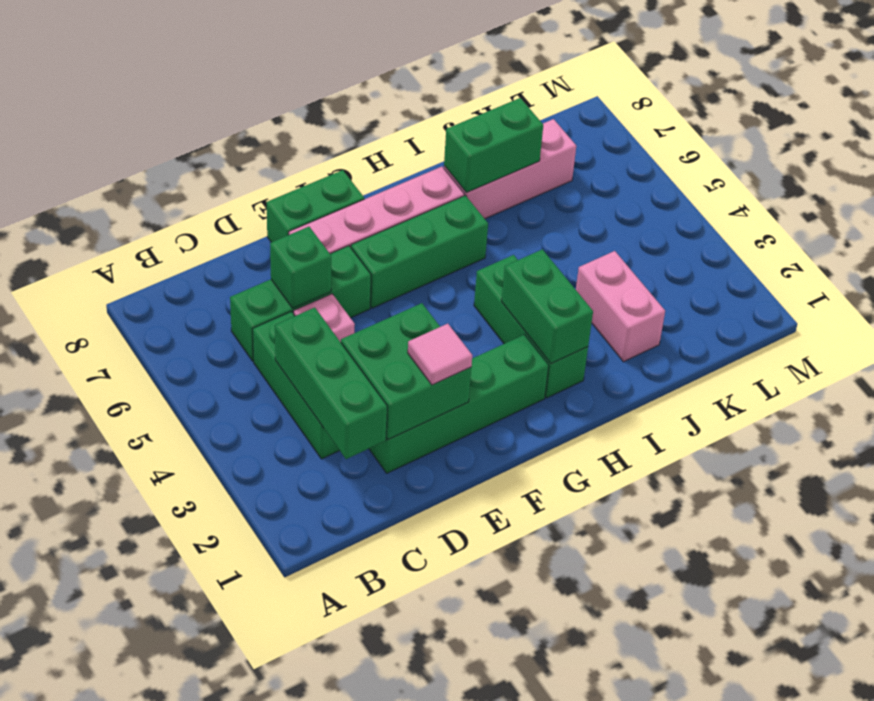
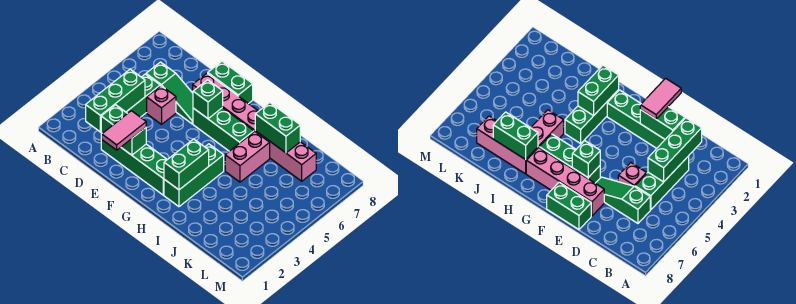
green brick C6:E6 level 1 -> green slope C6:E6 level 1 top C
green brick D2:E3 level 2 -> green brick D2:E2 level 2
green brick D6 level 2 -> green brick F6 level 2
pink tile E2 level 3 -> pink tile E1:E2 level 3
pink brick J2:J3 level 1 -> pink brick I5:I6 level 1

